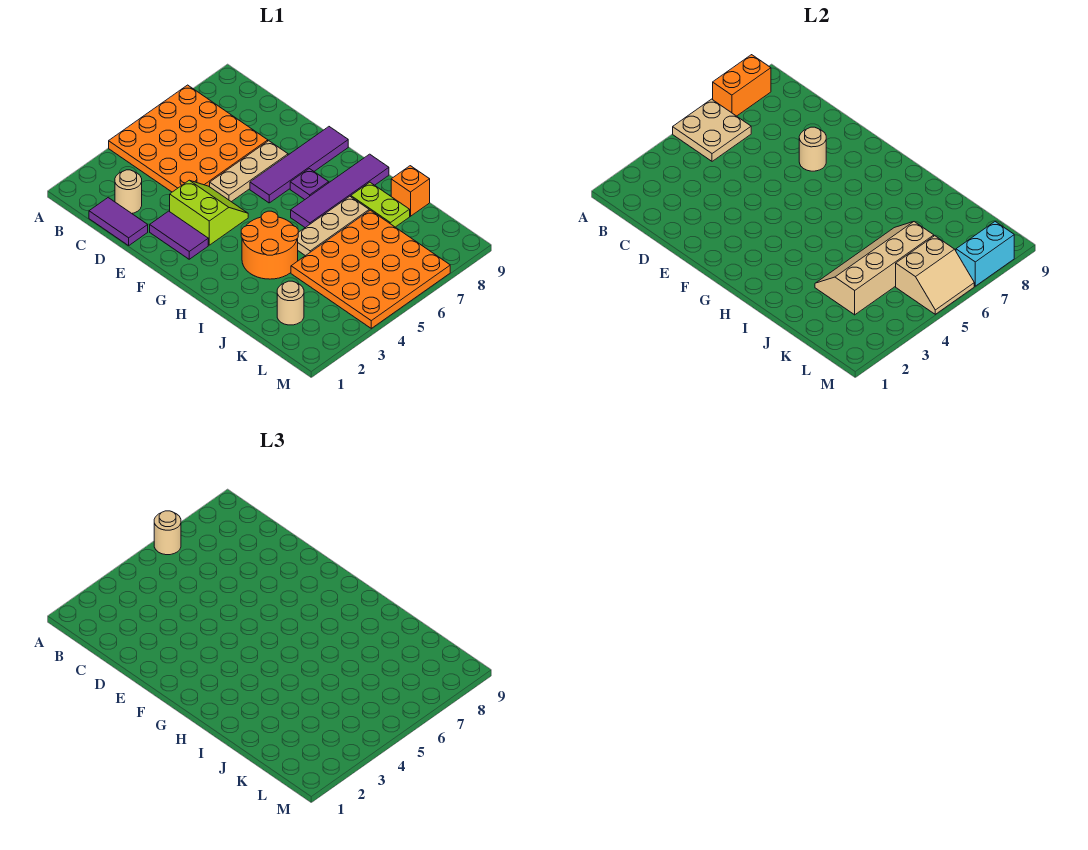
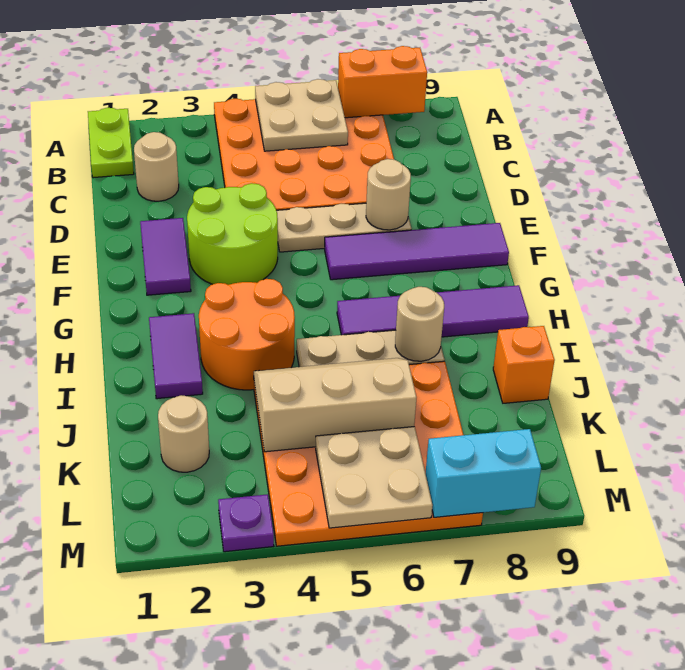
tan round brick A6 level 3 -> tan round brick I7 level 2
purple tile C1:D1 level 1 -> purple tile H2:I2 level 1
lime slope E3:F4 level 1 top 3 -> lime round brick E3:F4 level 1
purple plate G7 level 1 -> purple plate M3 level 1
lime plate I8:J8 level 1 -> lime plate A1:B1 level 1
tan slope J3:K6 level 2 top K -> tan slope J4:K6 level 2 top K
tan slope L5:M6 level 2 top L -> tan plate L5:M6 level 2

